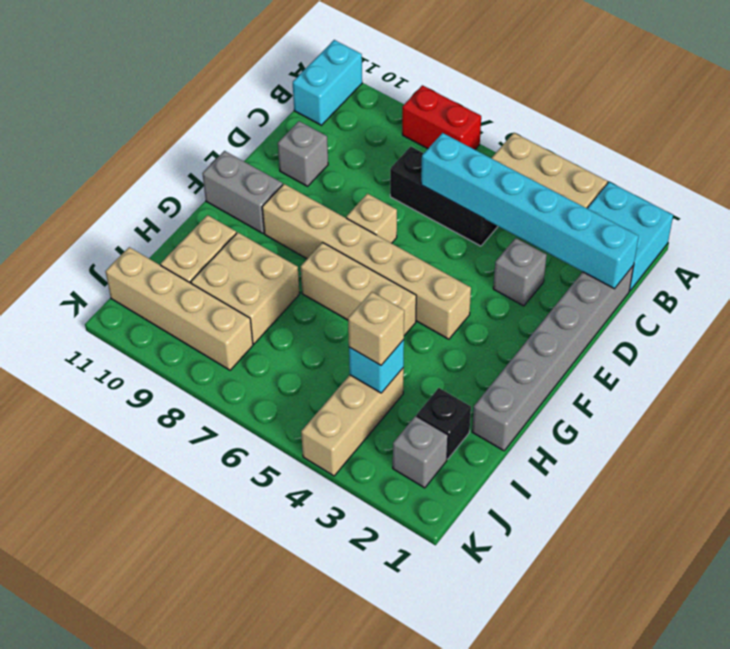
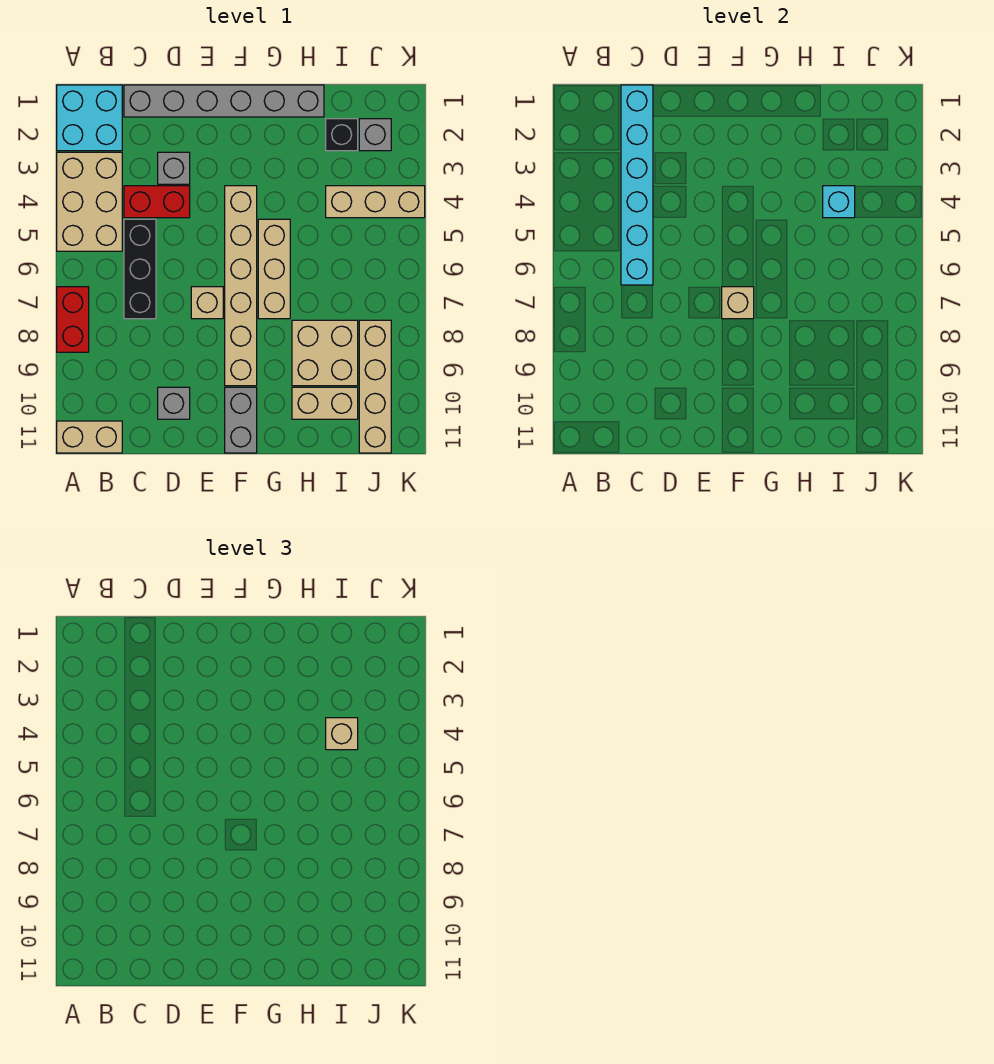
cyan brick A11:B11 level 1 -> tan brick A11:B11 level 1
none -> red brick C4:D4 level 1
none -> tan brick F7 level 2

